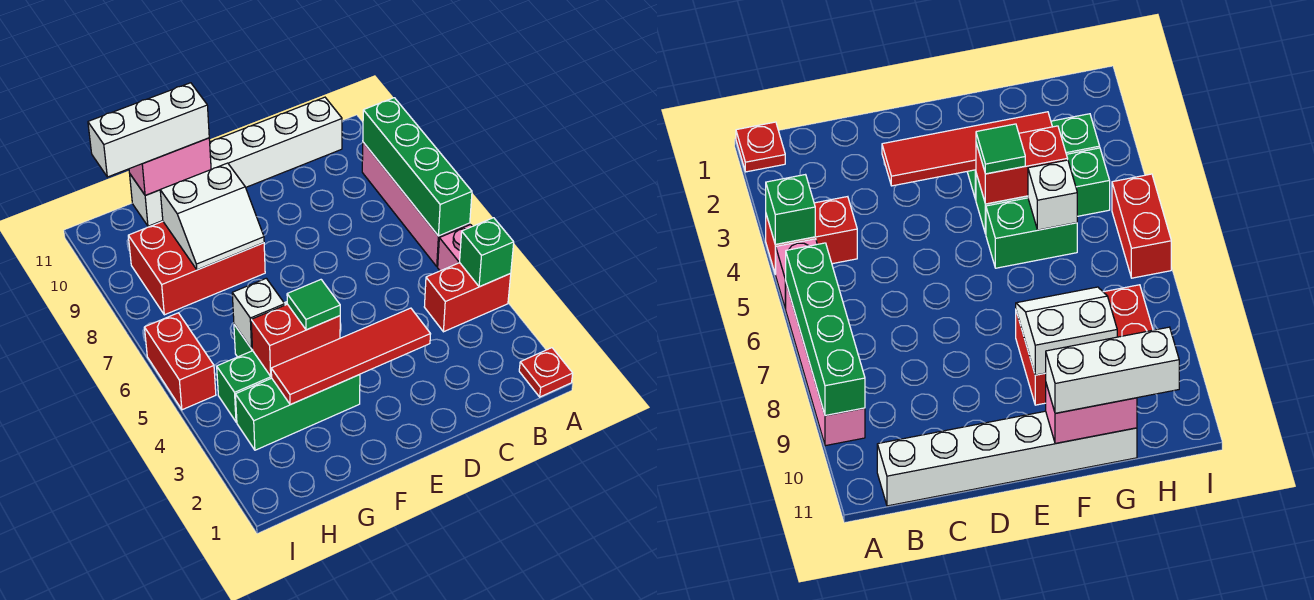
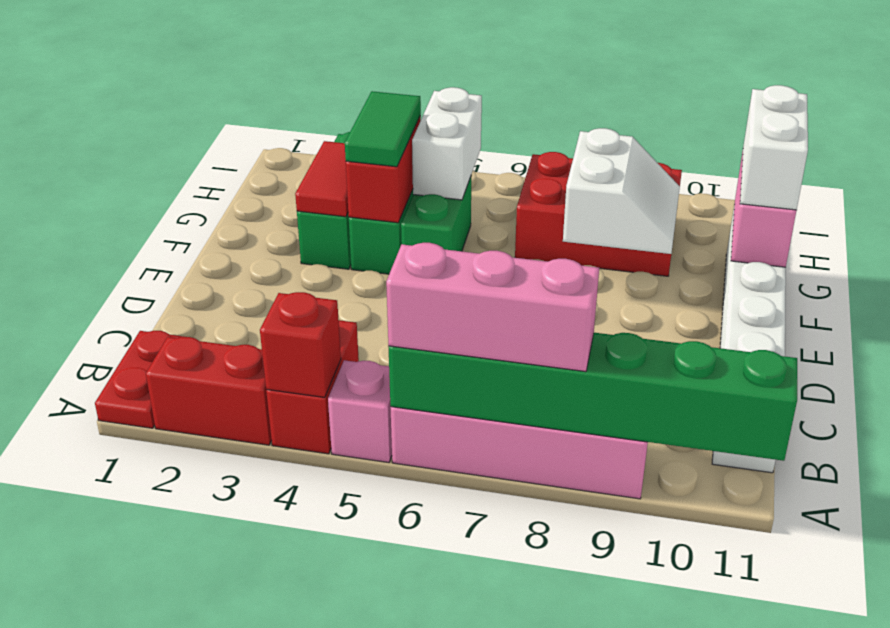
red plate A1 level 1 -> red plate A1:B1 level 1
green brick A4 level 2 -> red brick A4 level 2
green brick A6:A9 level 2 -> green brick A6:A11 level 2
none -> pink brick A6:A8 level 3
red tile D3:G3 level 2 -> red tile F3:G3 level 2
green tile F4 level 3 -> green tile F4:G4 level 3
red brick F8:H9 level 1 -> red brick G7:H9 level 1
white slope F8:G9 level 2 top 9 -> white slope F8:G9 level 2 top 8
white brick F11:H11 level 3 -> white brick F11:G11 level 3
white brick G5 level 2 -> white brick G5:H5 level 2
red brick I5:I6 level 1 -> red brick A2:A3 level 1

